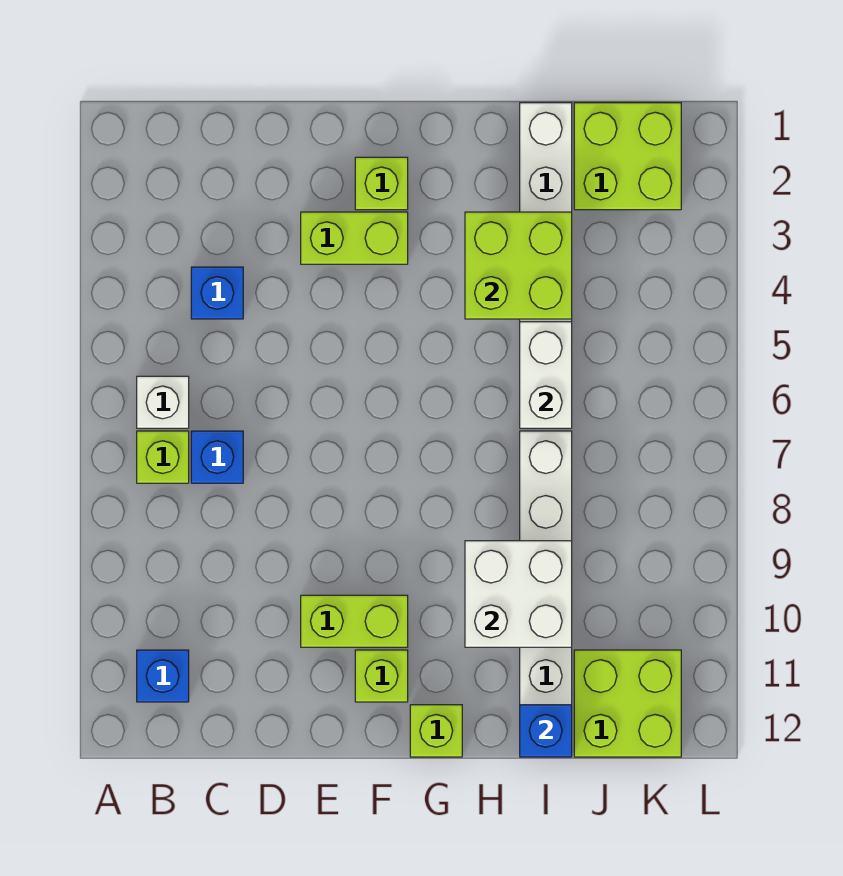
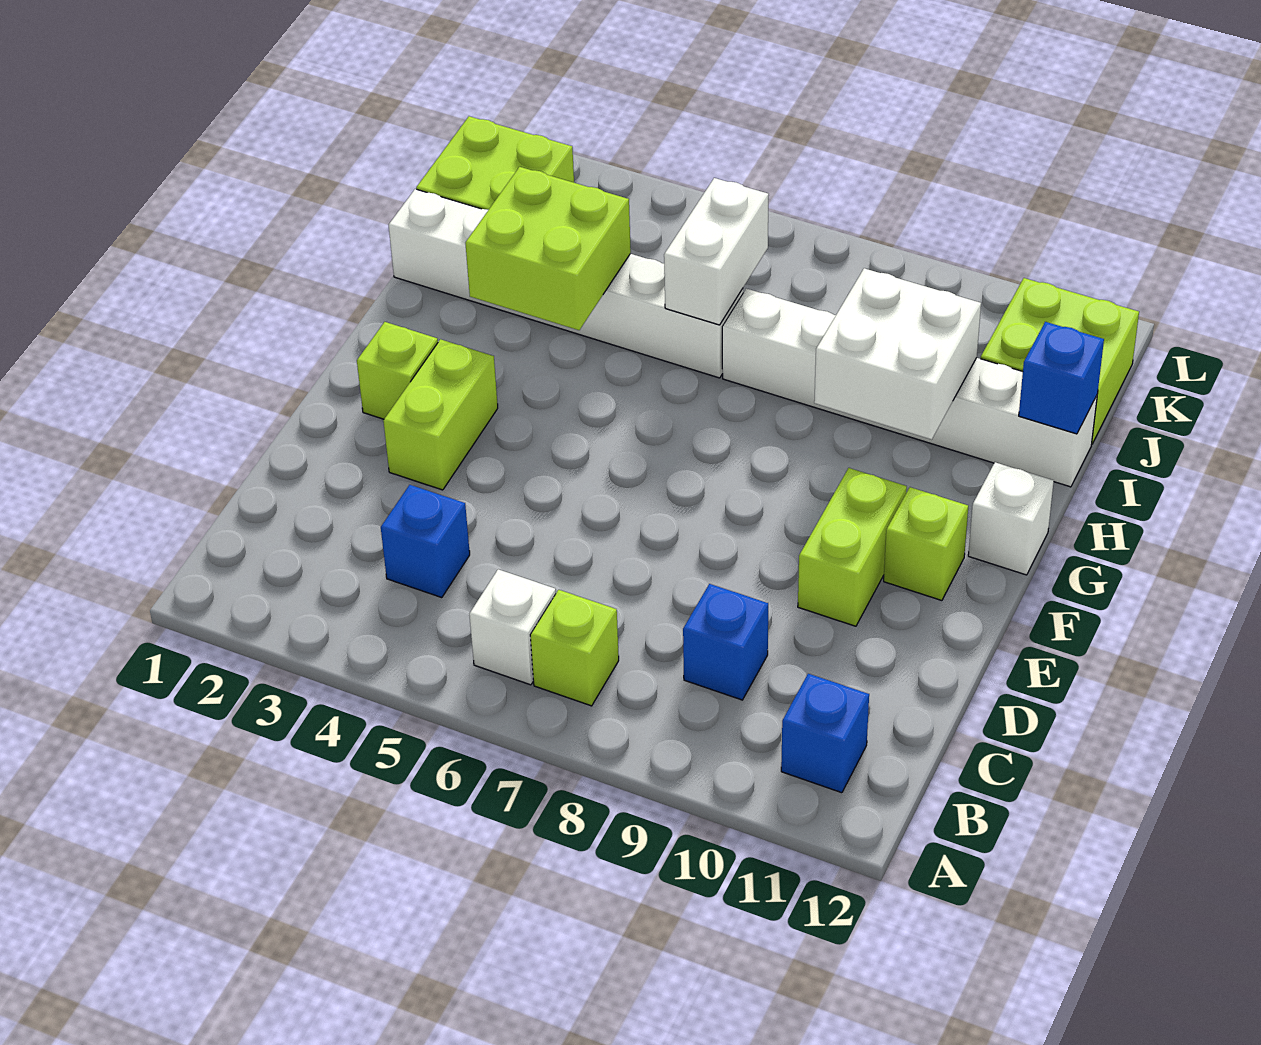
blue brick C7 level 1 -> blue brick C9 level 1
lime brick G12 level 1 -> white brick G12 level 1
white brick I5:I6 level 2 -> white brick I6:J6 level 2

